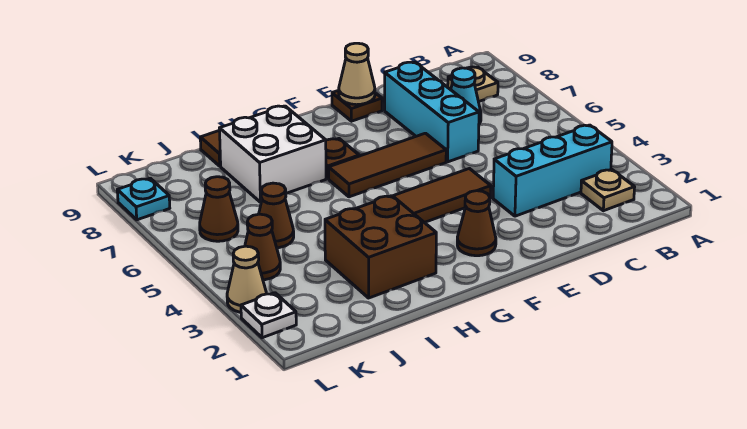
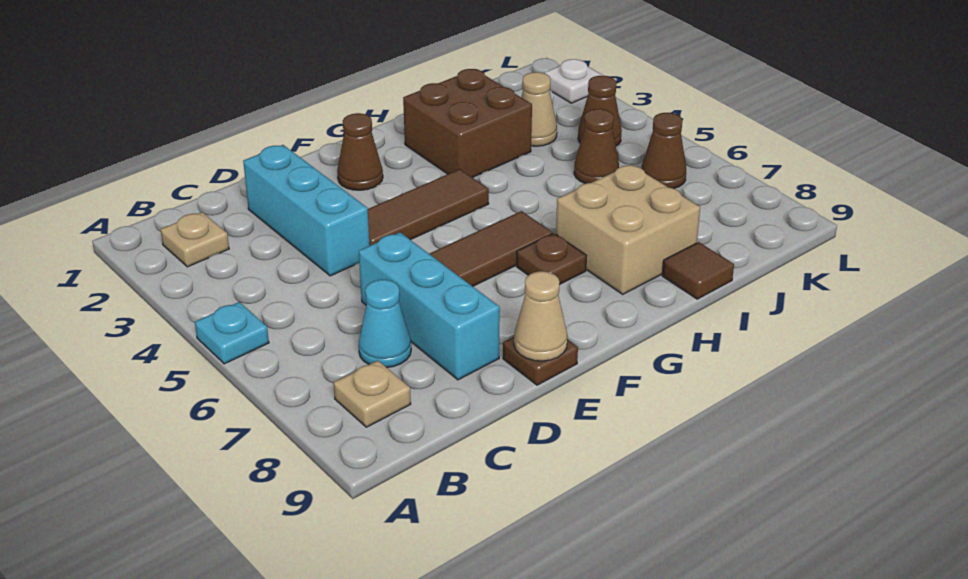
cyan brick B3:D3 level 1 -> cyan brick D2:D4 level 1
white brick H7:I8 level 1 -> tan brick H7:I8 level 1
tan cone L3 level 1 -> tan cone J3 level 1
cyan plate L8 level 1 -> cyan plate A5 level 1

